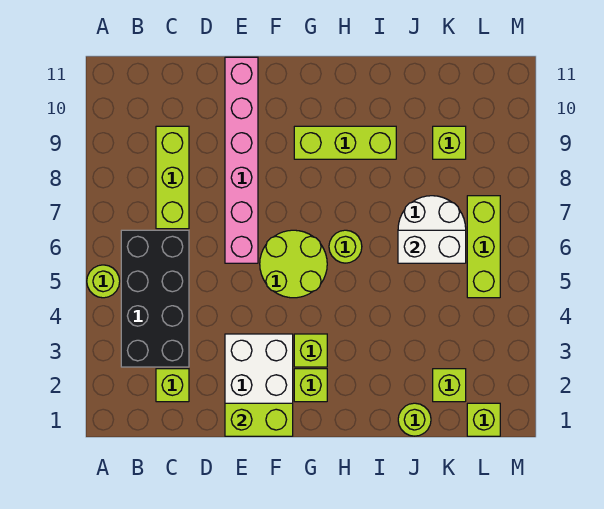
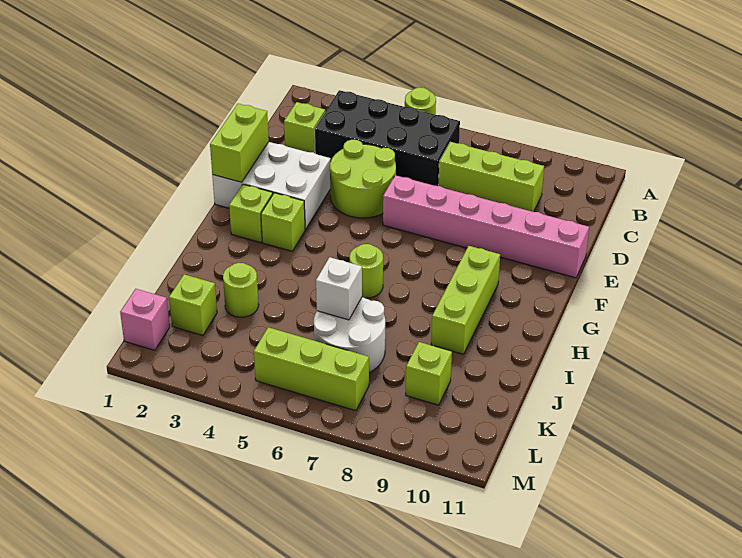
lime round brick F5:G6 level 1 -> lime round brick D4:E5 level 1
lime round brick J1 level 1 -> lime round brick J3 level 1
white brick J6:K6 level 2 -> white brick J6 level 2
lime brick L1 level 1 -> pink brick L1 level 1

